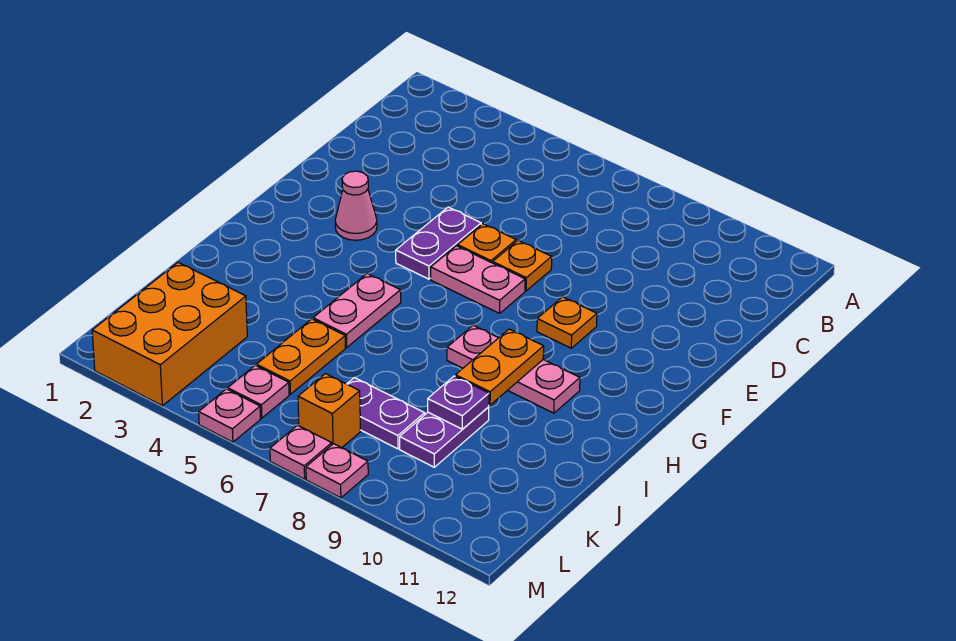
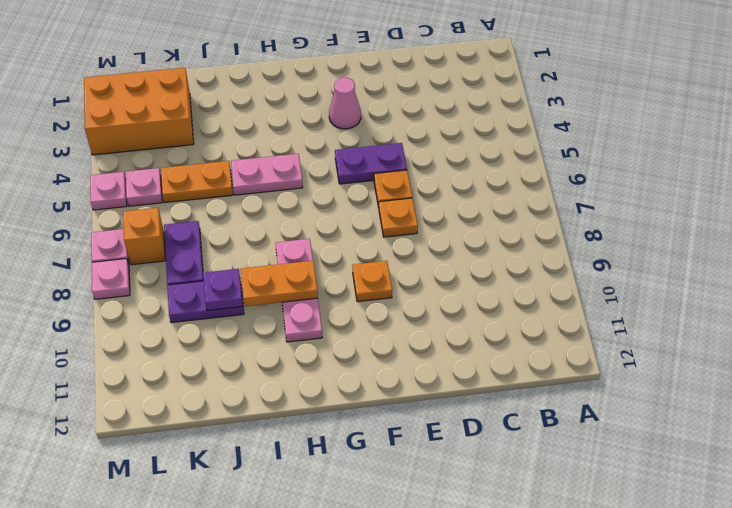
pink plate F6:F7 level 1 -> none

